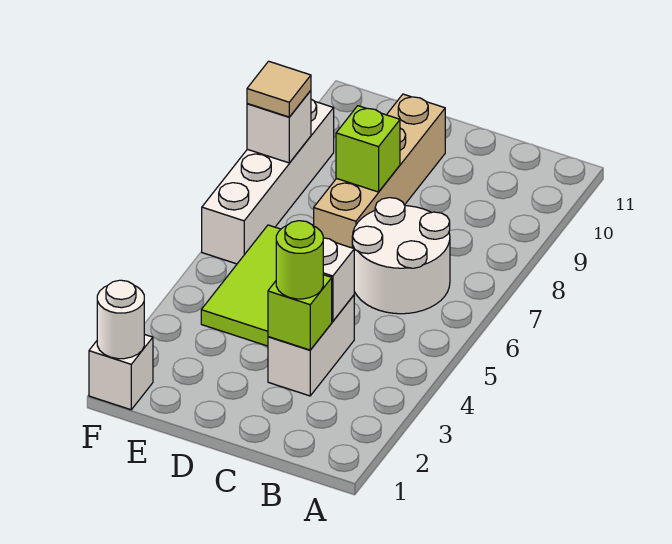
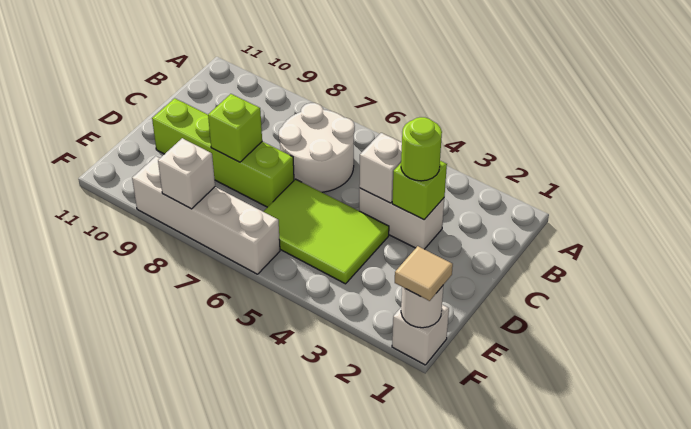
tan brick D7:D10 level 1 -> lime brick D7:D10 level 1
tan tile F8 level 3 -> tan tile F1 level 3

